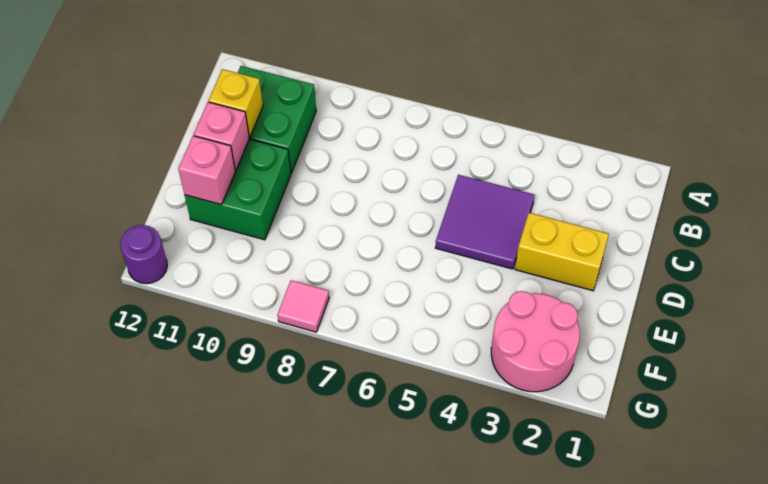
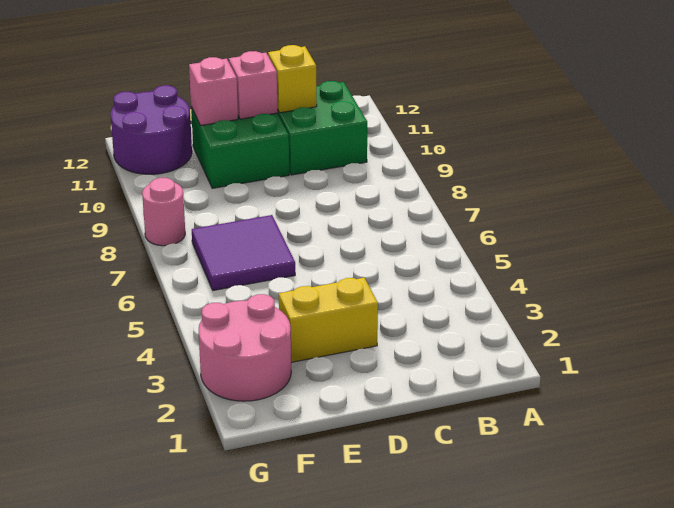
purple tile C4:D5 level 1 -> purple tile E6:F7 level 1
yellow brick D2:D3 level 1 -> yellow brick D3:E3 level 1
pink tile G8 level 1 -> pink round brick G8 level 1
purple round brick G12 level 1 -> purple round brick F11:G12 level 1

